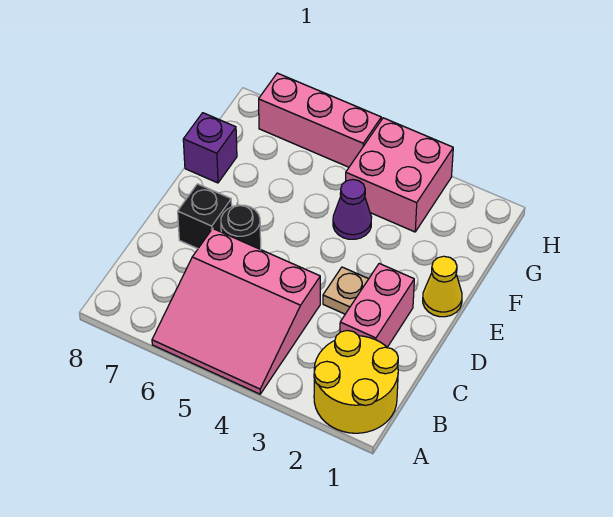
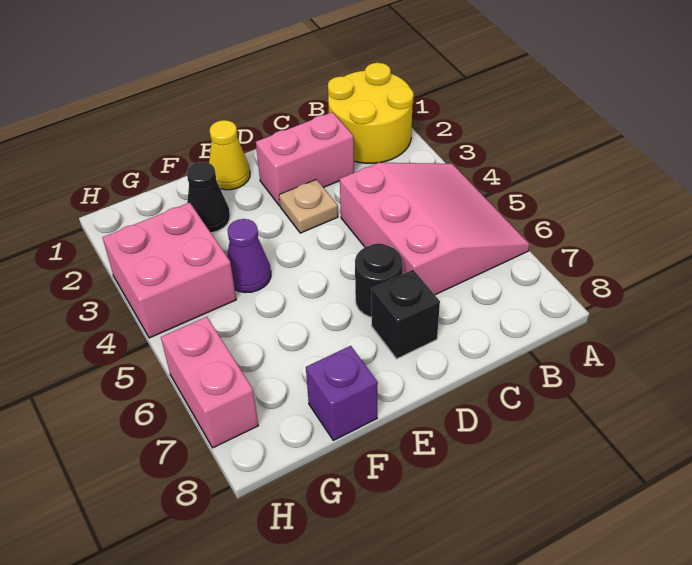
none -> black cone F2 level 1
pink brick H5:H7 level 1 -> pink brick H6:H7 level 1

